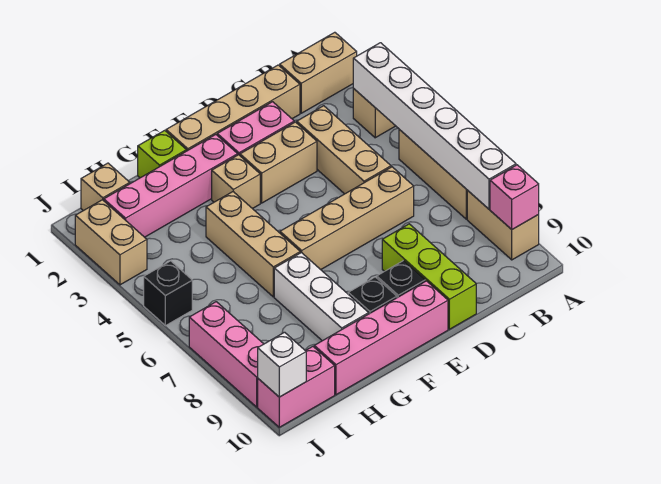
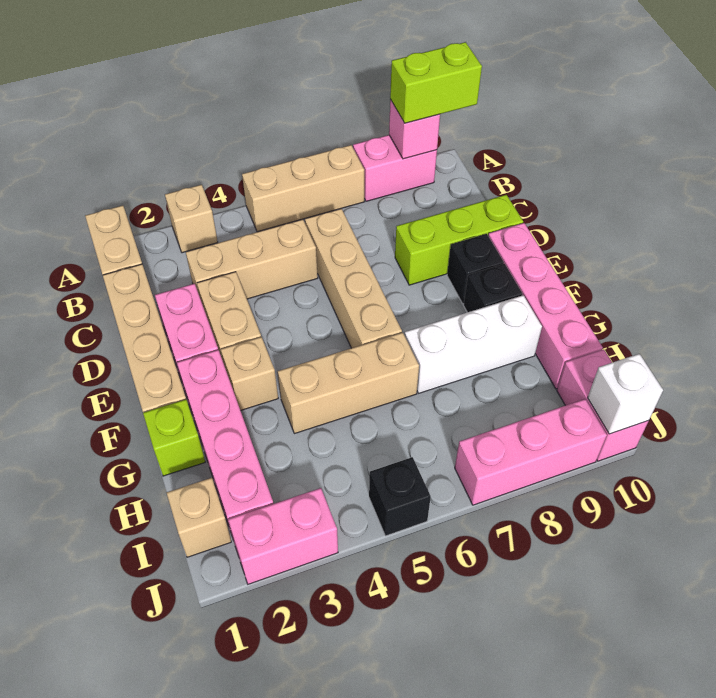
white brick A3:A8 level 2 -> none
tan brick A8:A9 level 1 -> pink brick A8:A9 level 1
none -> lime brick A9:A10 level 3
tan brick J2:J3 level 1 -> pink brick J2:J3 level 1

